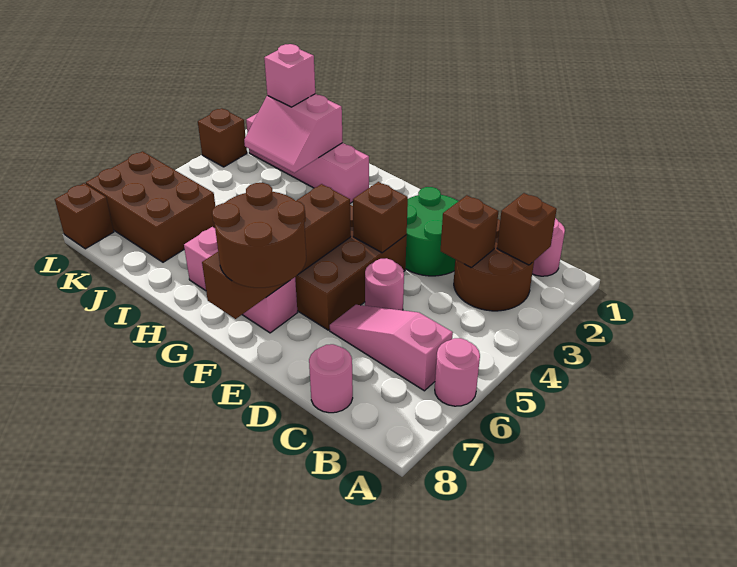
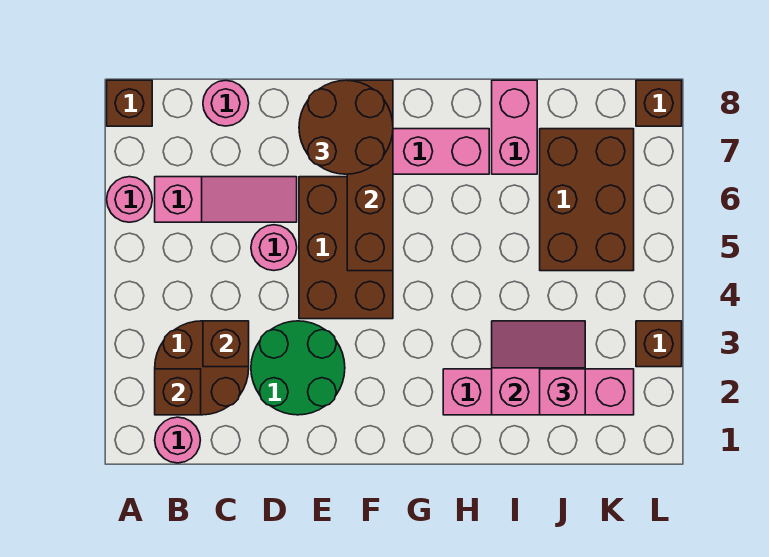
brown brick E4 level 2 -> brown brick A8 level 1
none -> pink brick I7:I8 level 1
brown brick J6:L7 level 1 -> brown brick J5:K7 level 1

